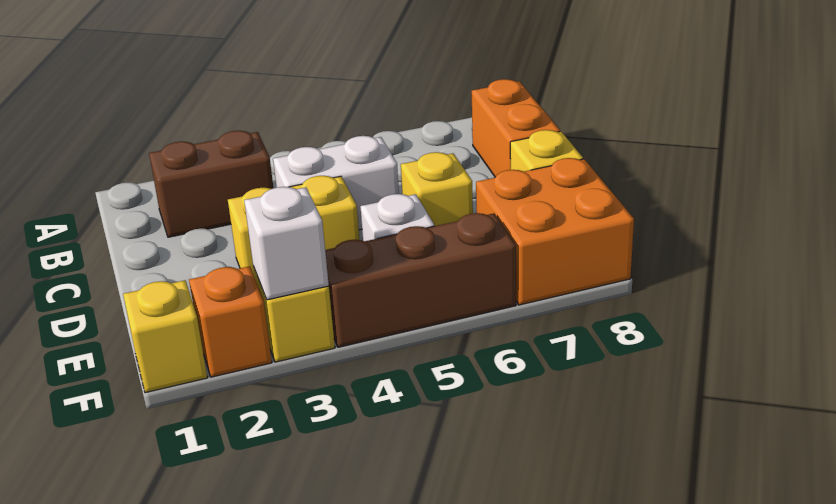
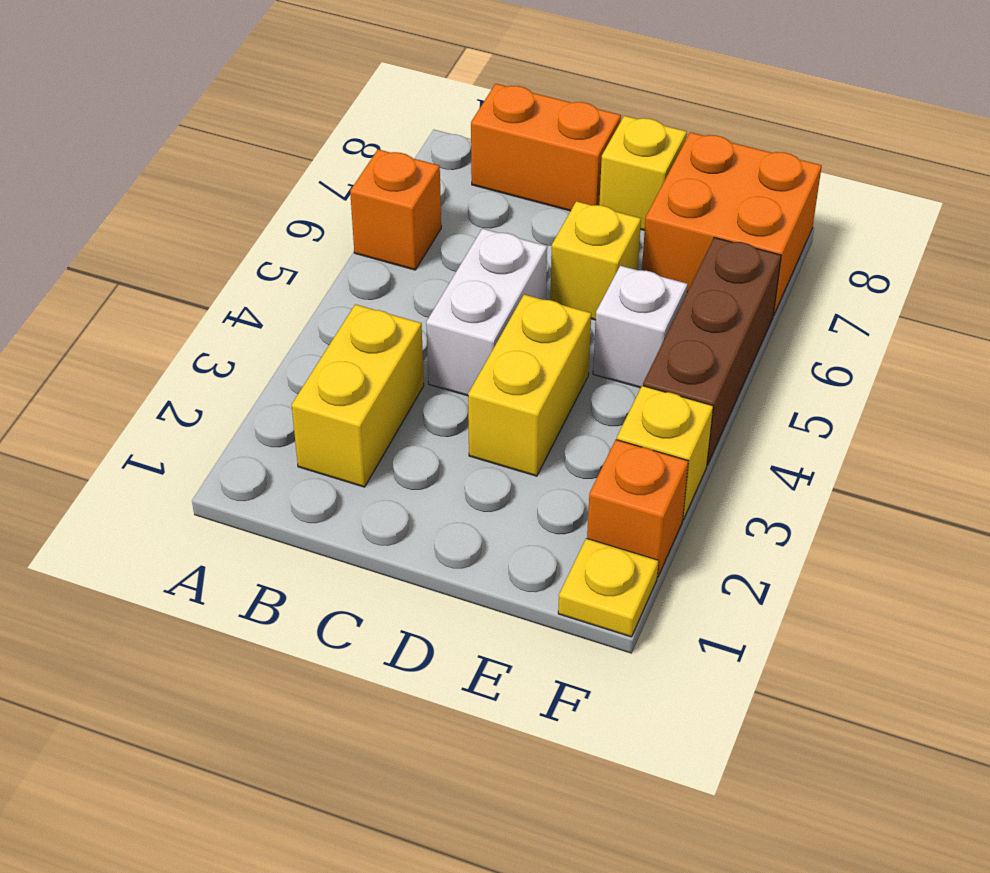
none -> orange brick A6 level 1
brown brick B2:B3 level 1 -> yellow brick B2:B3 level 1
yellow brick F1 level 1 -> yellow plate F1 level 1
white brick F3 level 2 -> none

